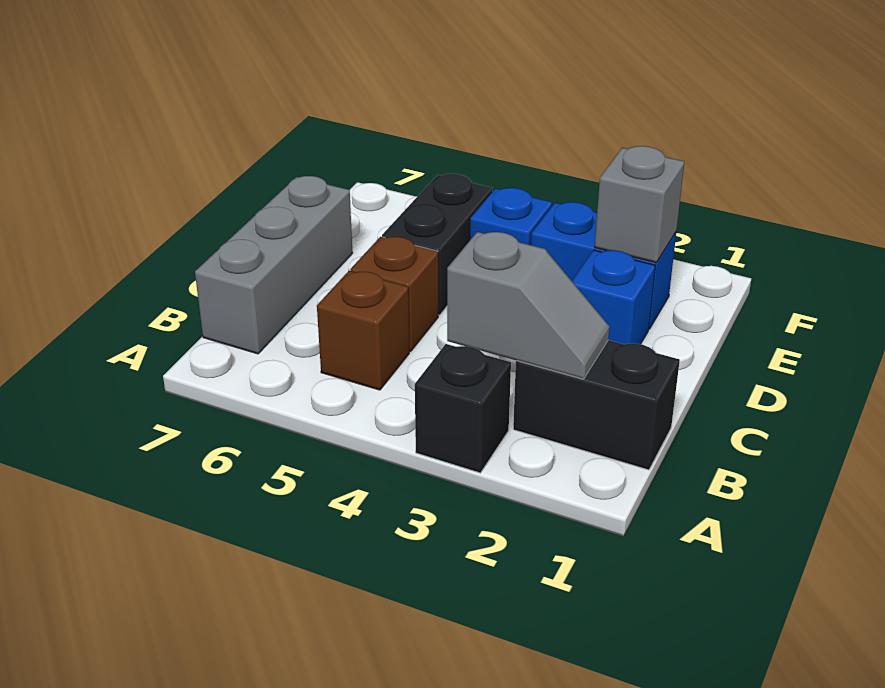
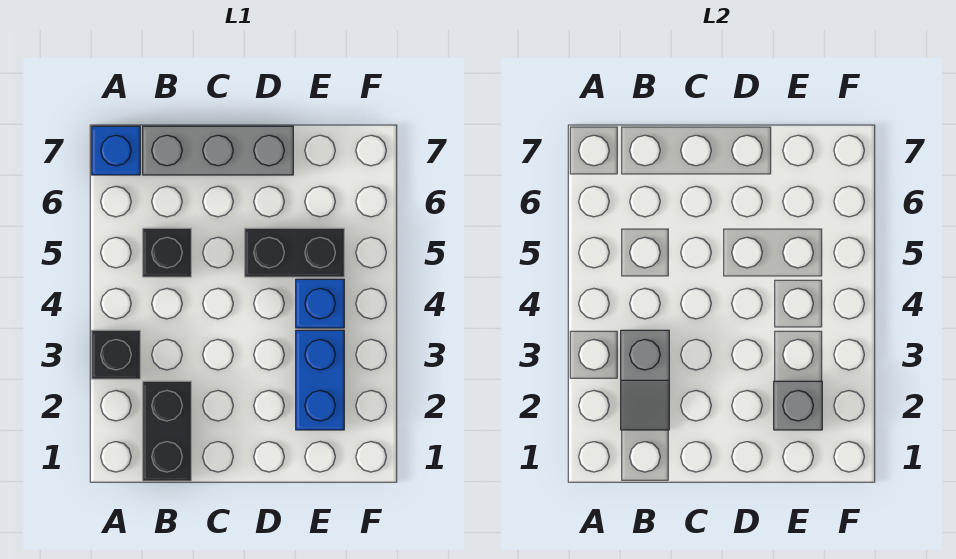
brown brick B5 level 1 -> black brick B5 level 1
brown brick C5 level 1 -> none
blue brick D2 level 1 -> blue brick A7 level 1

